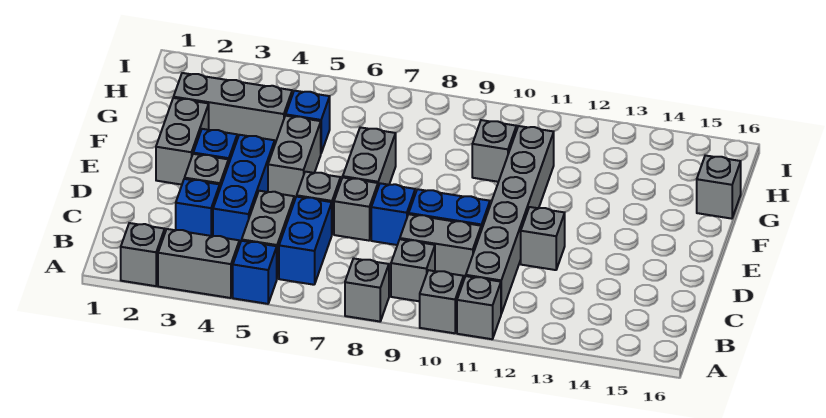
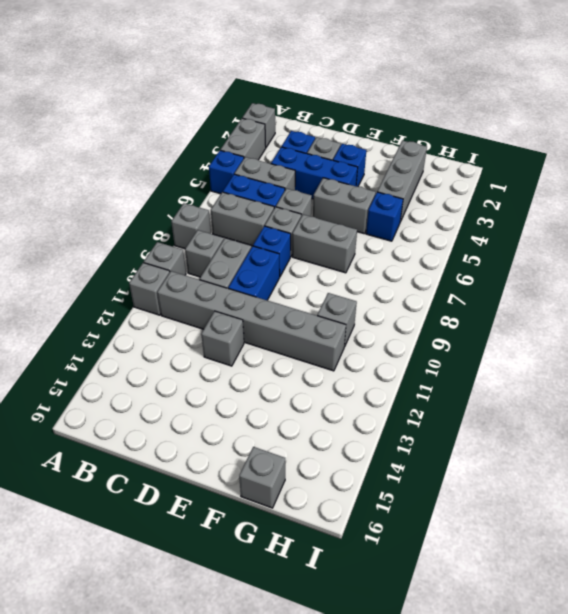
grey brick E2:F2 level 1 -> grey brick B7:C7 level 1

